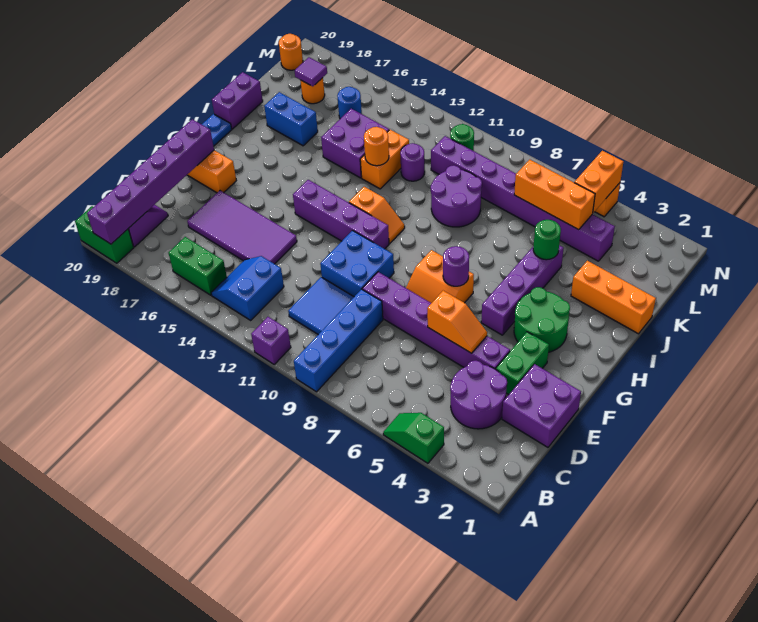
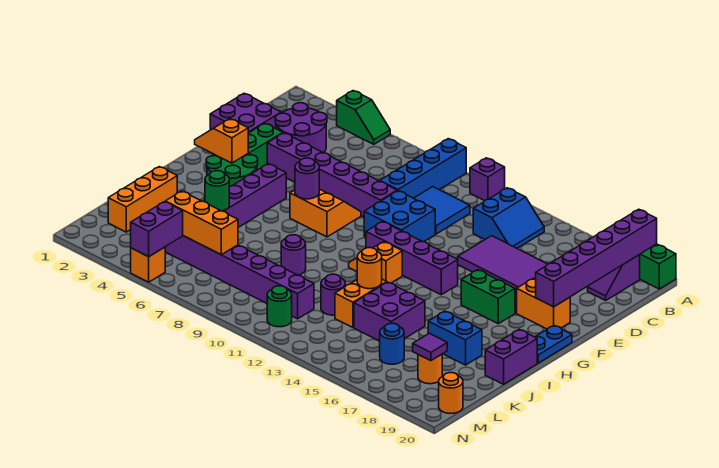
green brick B15:B16 level 1 -> green brick G16:G17 level 1
orange slope E5:E6 level 2 top 6 -> orange slope G2:G3 level 2 top 3
orange brick J1:J3 level 1 -> orange brick J2:L2 level 1
purple round brick J9:K10 level 1 -> purple round brick J9 level 1
orange brick M5:N5 level 2 -> purple brick M5:N5 level 2

